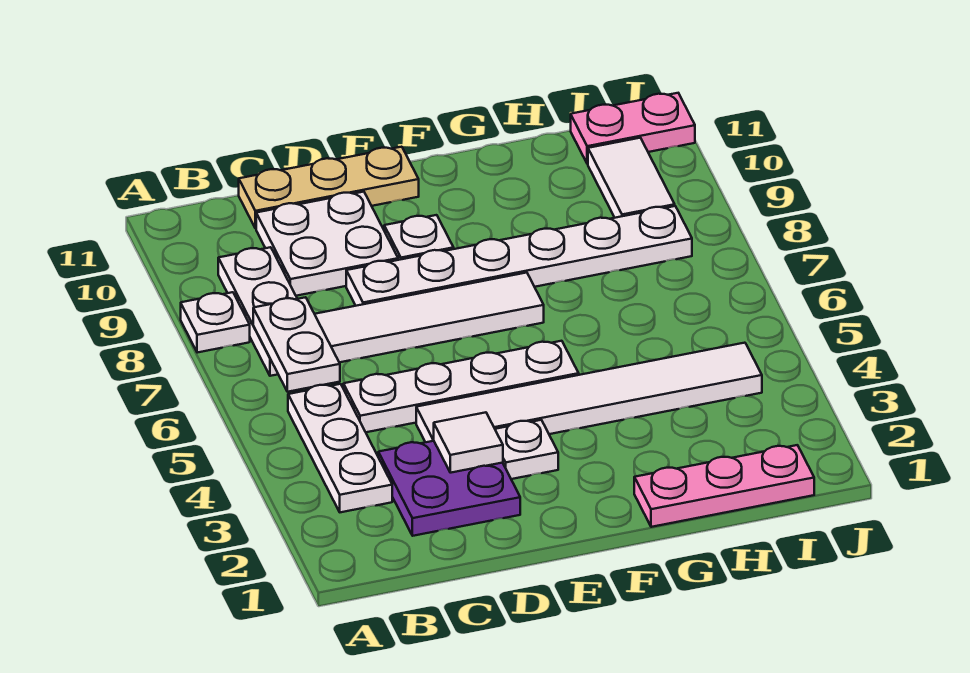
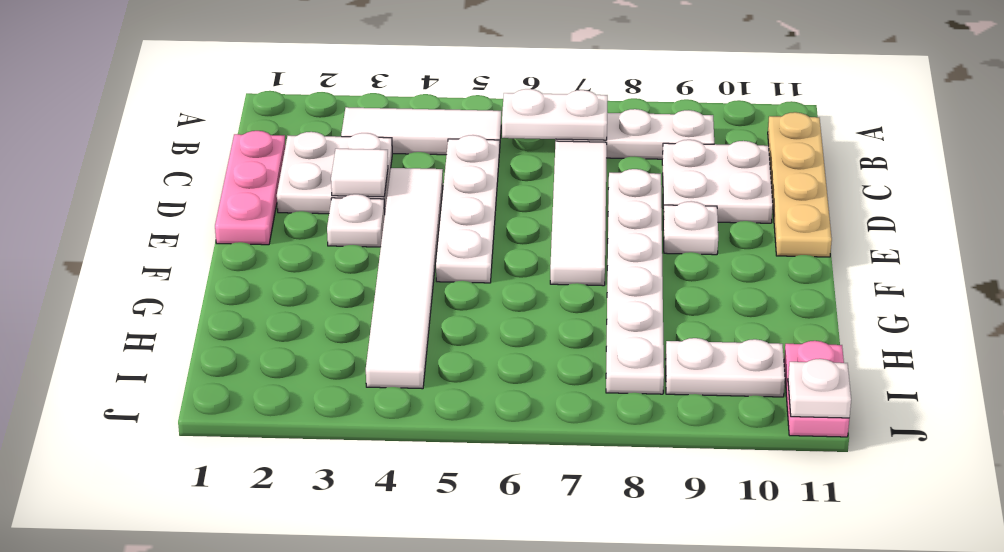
white plate A8 level 1 -> white plate J11 level 2
white plate B3:B5 level 1 -> white tile B3:B5 level 1
purple plate C2:D3 level 1 -> white plate C2:D3 level 1
tan plate C11:E11 level 1 -> tan plate B11:E11 level 1
pink plate G1:I1 level 1 -> pink plate C1:E1 level 1
white tile I9:I10 level 1 -> white plate I9:I10 level 1

